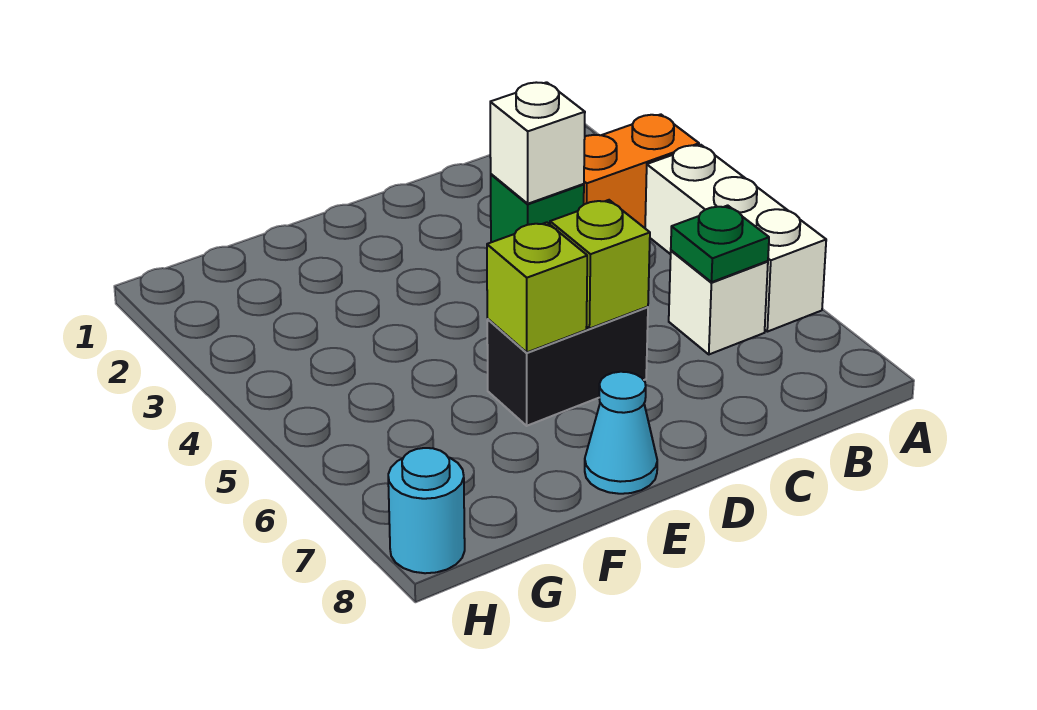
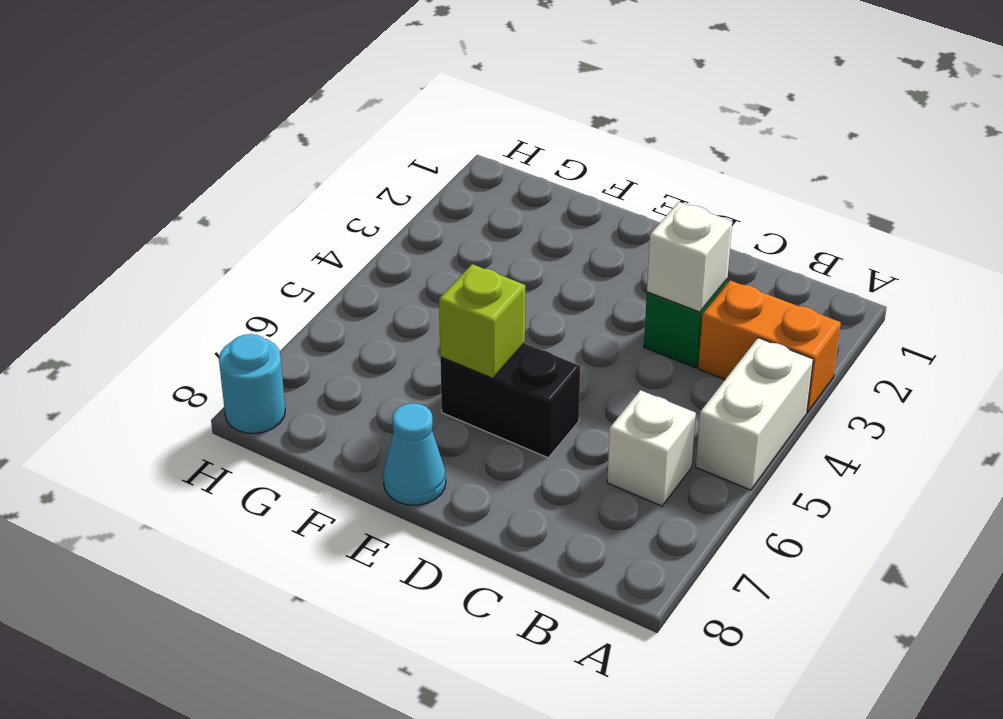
white brick A4:A6 level 1 -> white brick A4:A5 level 1
green plate B6 level 2 -> none
lime brick D6 level 2 -> none

